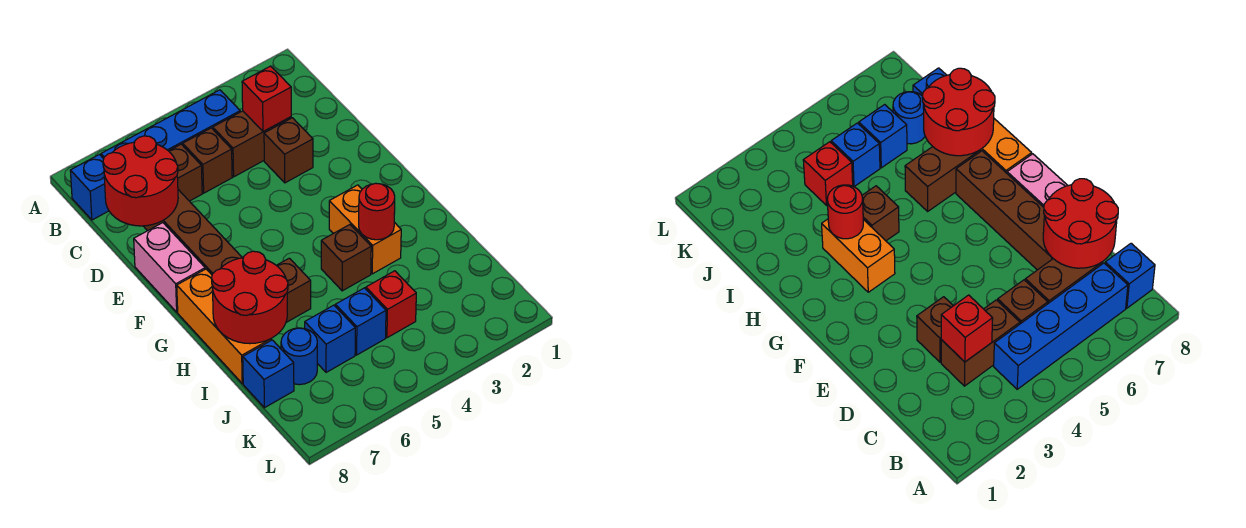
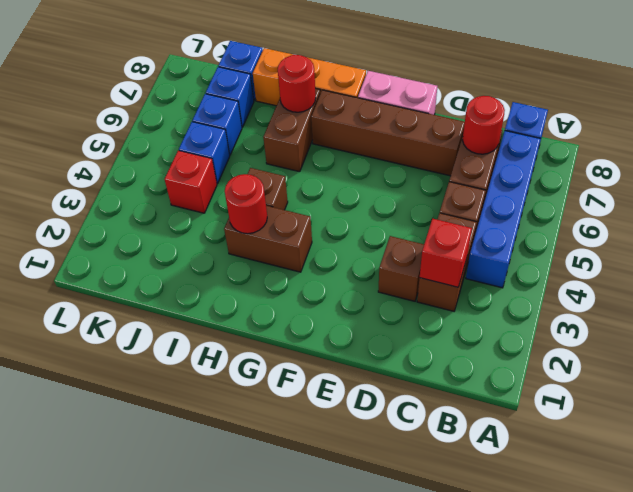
red round brick C7:D8 level 2 -> red round brick C7 level 2
orange brick G3:H3 level 1 -> brown brick G3:H3 level 1
red round brick H7:I8 level 2 -> red round brick H7 level 2
blue round brick J7 level 1 -> blue brick J7 level 1

